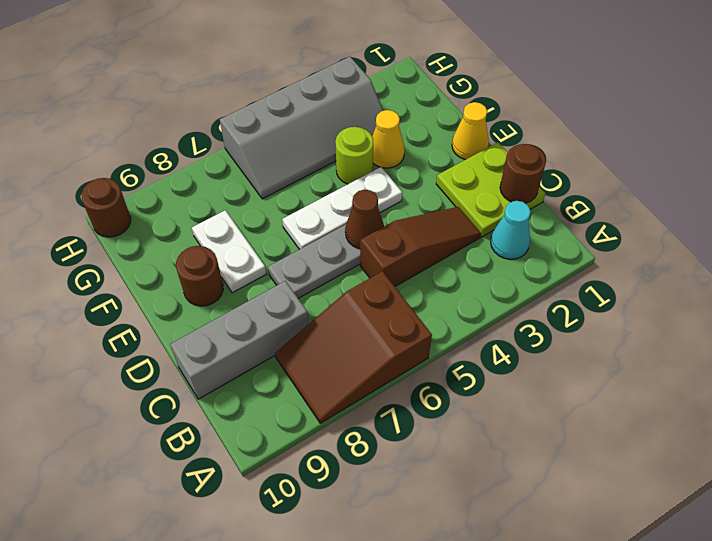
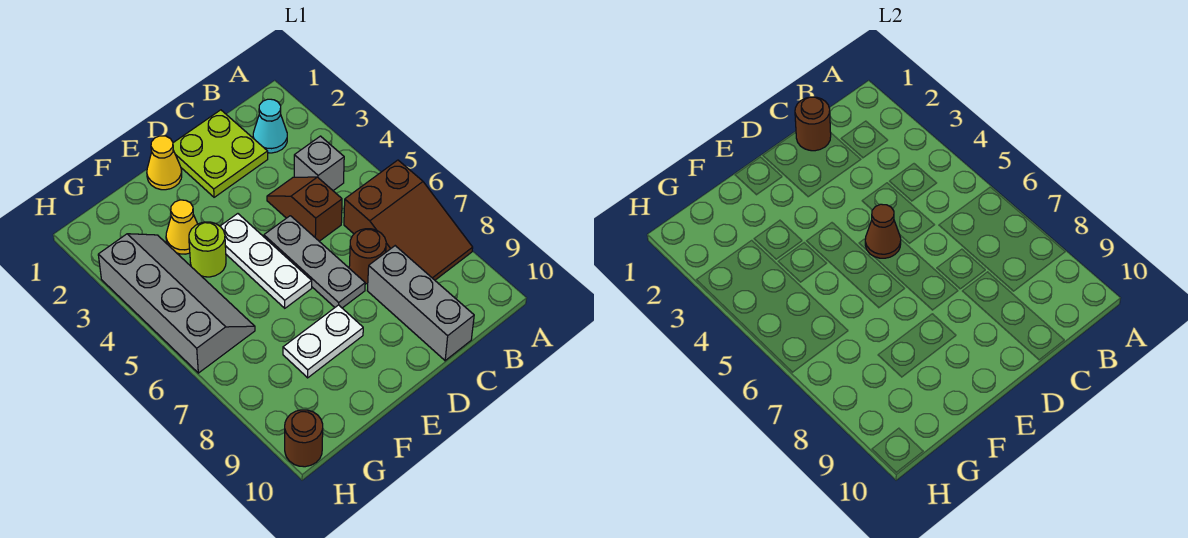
none -> grey brick B4 level 1
brown slope C3:C5 level 1 top 5 -> brown slope C4:C5 level 1 top 5
brown round brick E9 level 1 -> brown round brick C7 level 1

